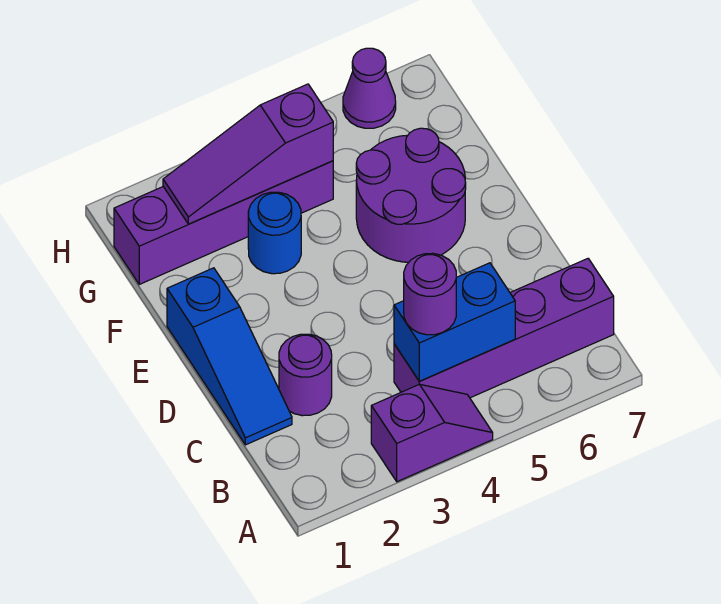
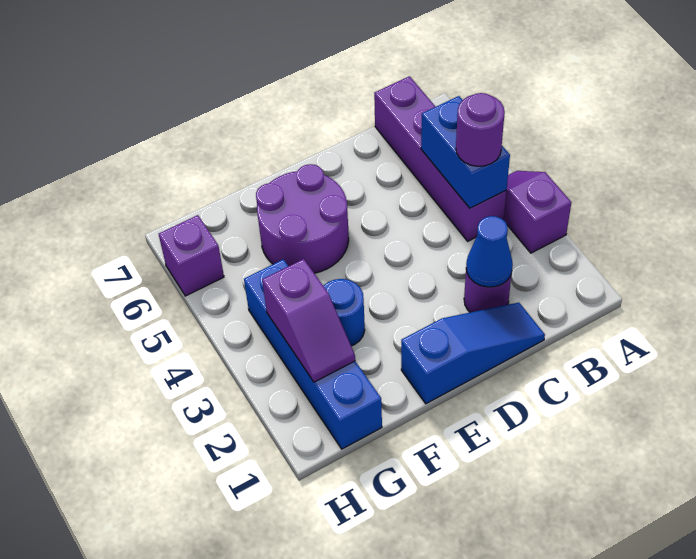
none -> blue cone C2 level 2
purple brick G1:G4 level 1 -> blue brick G1:G4 level 1
purple slope G2:G4 level 2 top 4 -> purple slope G2:G3 level 2 top 3
purple cone H6 level 1 -> purple brick H6 level 1

